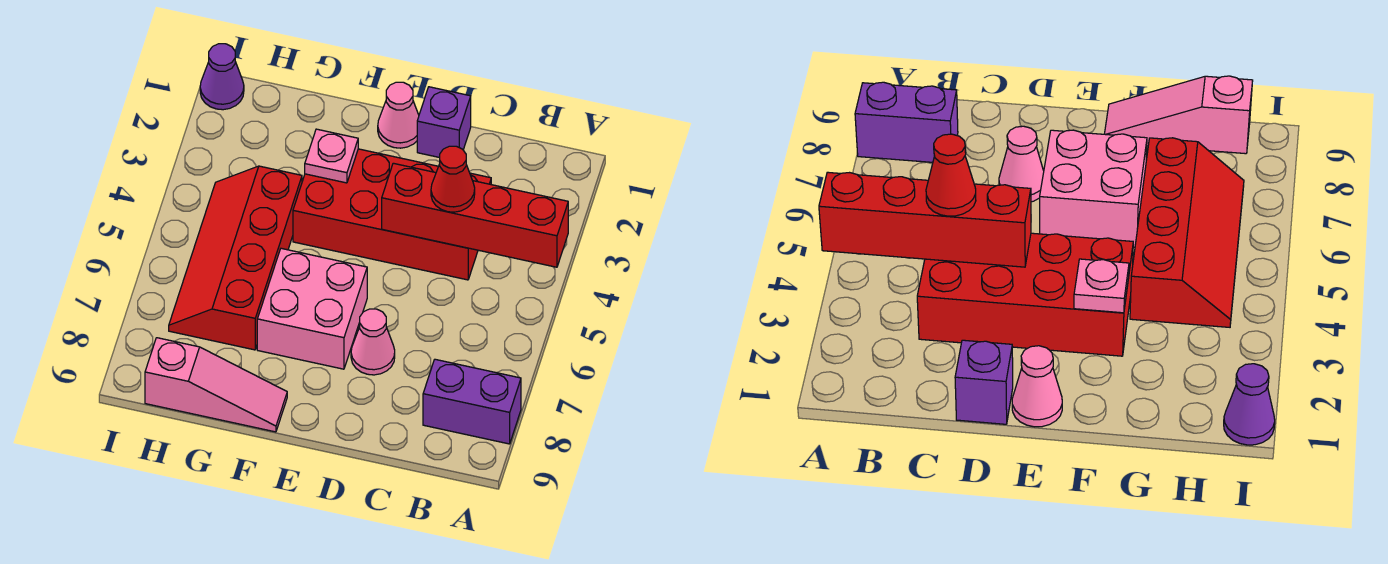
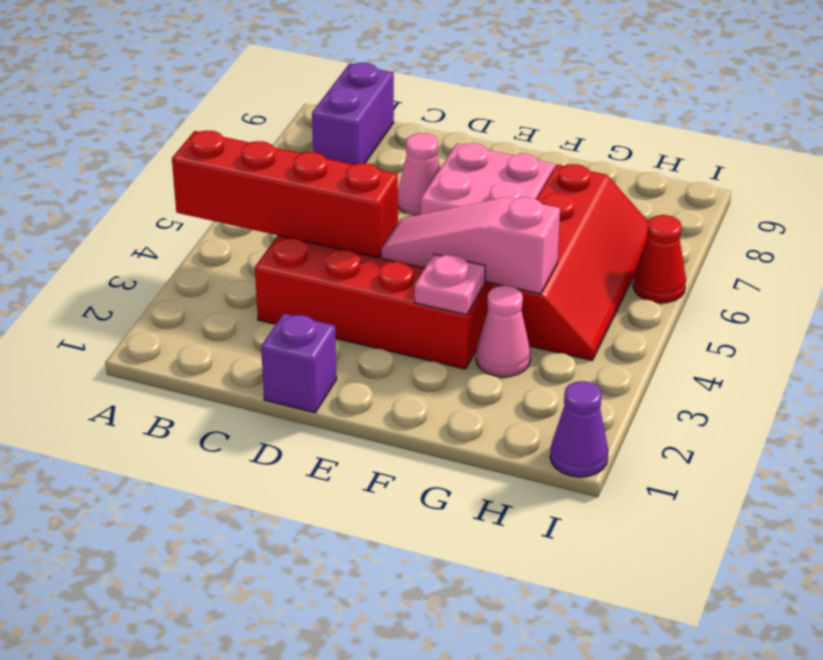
purple brick A8:B8 level 1 -> purple brick B8:B9 level 1
red cone C4 level 3 -> red cone I6 level 1
pink cone E1 level 1 -> pink cone G3 level 1
pink slope F9:H9 level 1 top H -> pink slope E4:G4 level 2 top G

